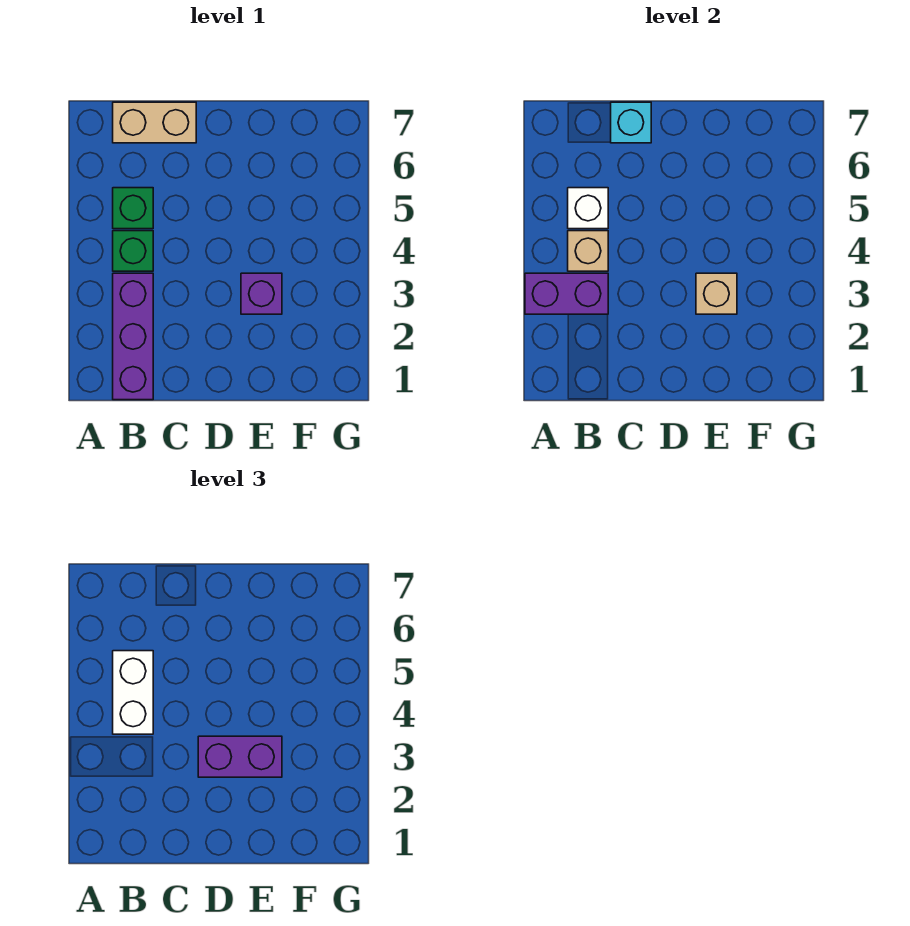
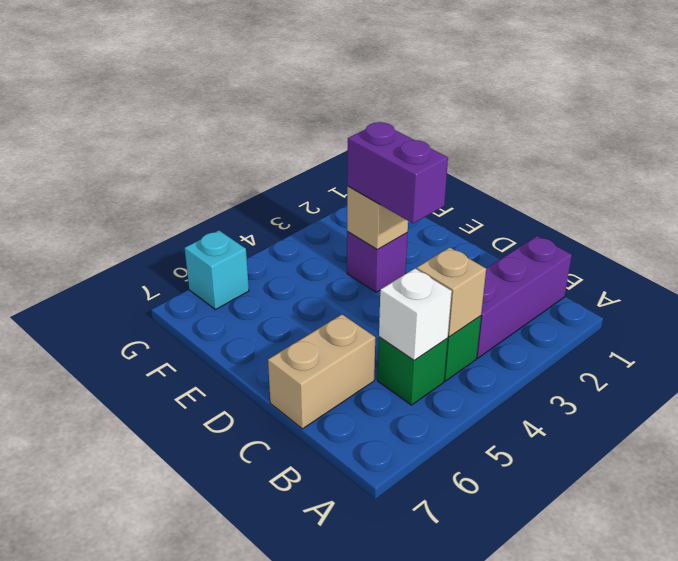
purple brick A3:B3 level 2 -> none
white brick B4:B5 level 3 -> none
tan brick B7:C7 level 1 -> tan brick C6:C7 level 1
cyan brick C7 level 2 -> cyan brick G6 level 1

